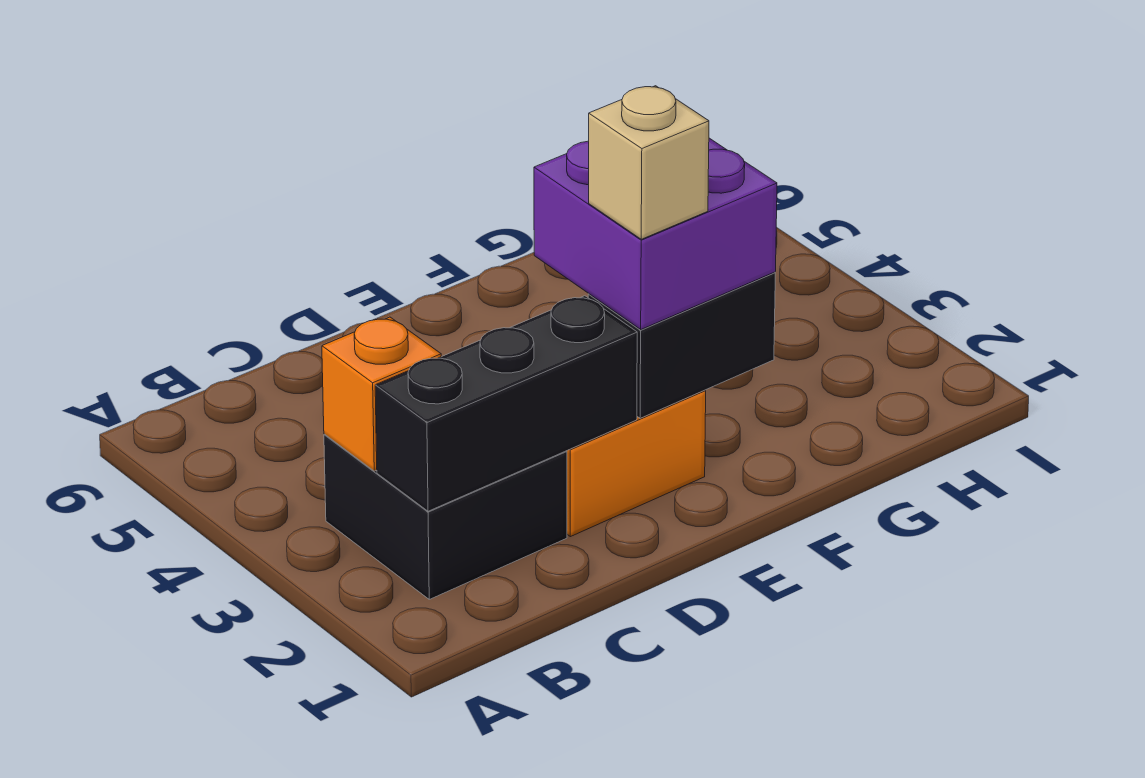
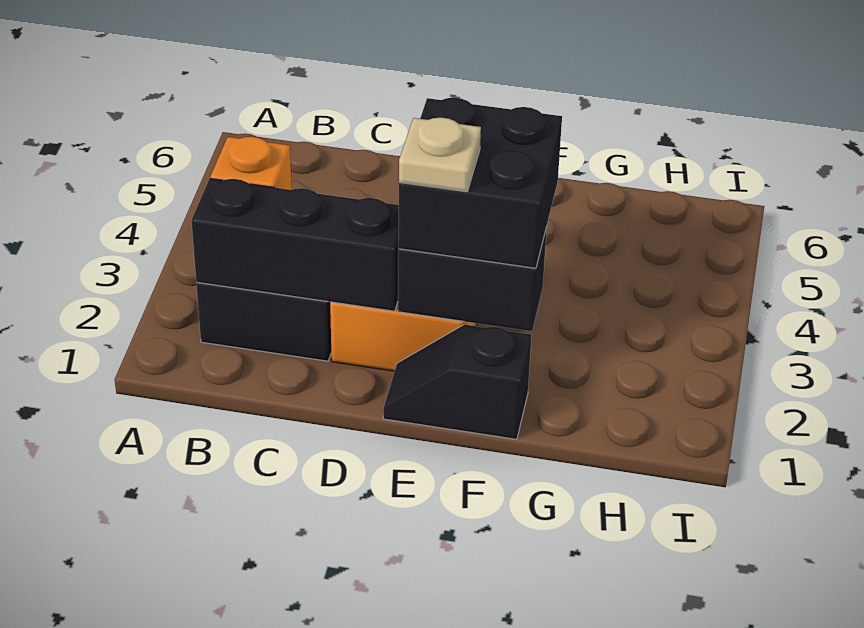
none -> black slope E1:F1 level 1 top F
purple brick E2:F3 level 3 -> black brick E2:F3 level 3
tan brick E2 level 4 -> tan plate E2 level 4

